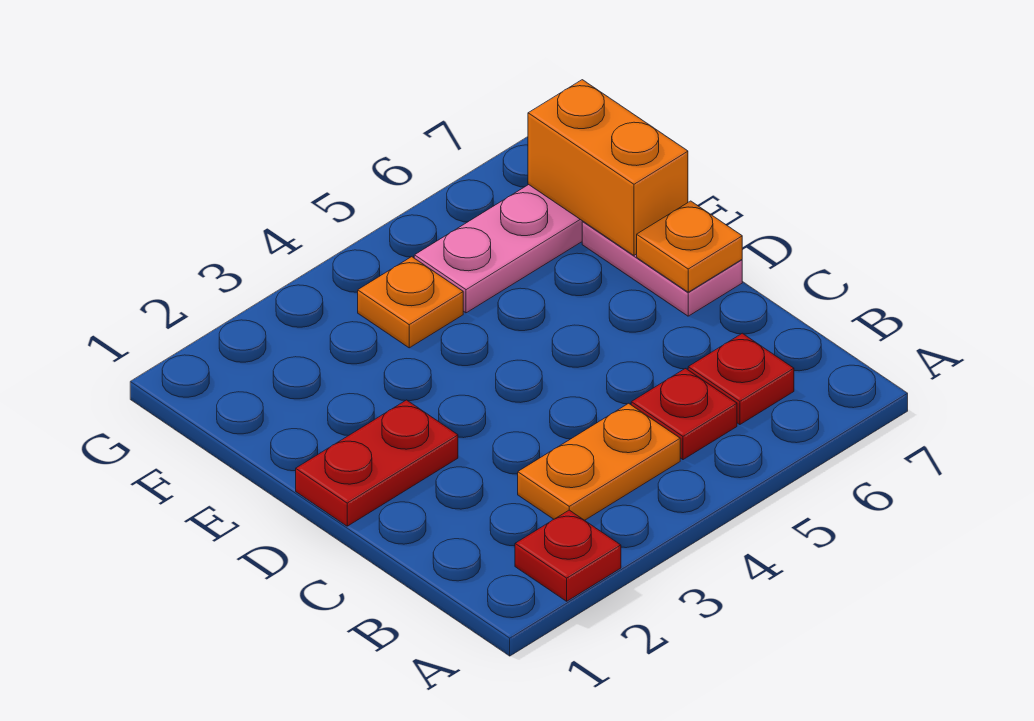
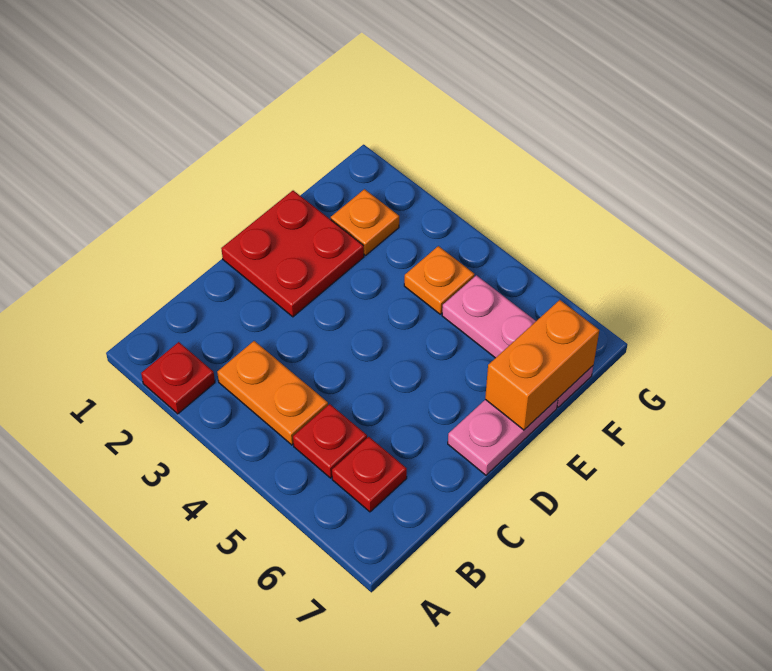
red plate D1:D2 level 1 -> red plate D1:E2 level 1
orange plate D7 level 2 -> orange plate F2 level 1

